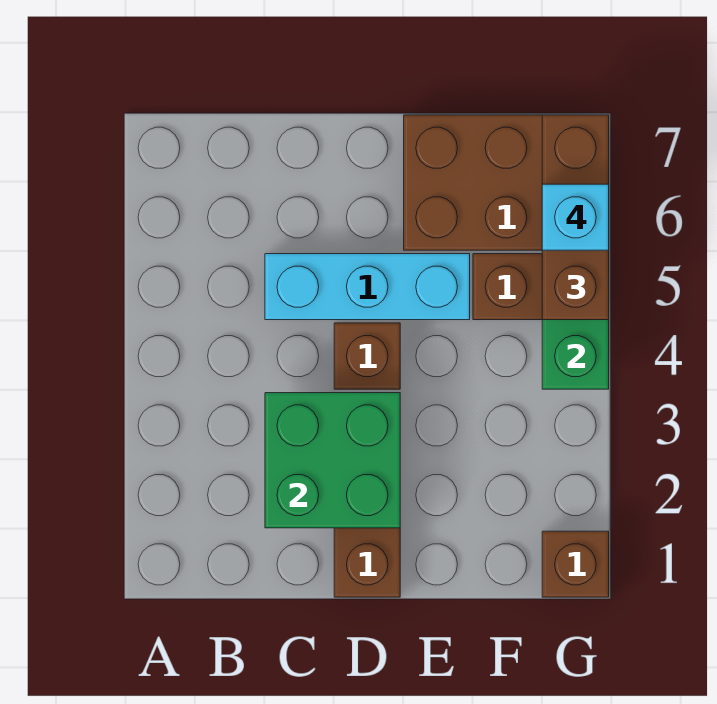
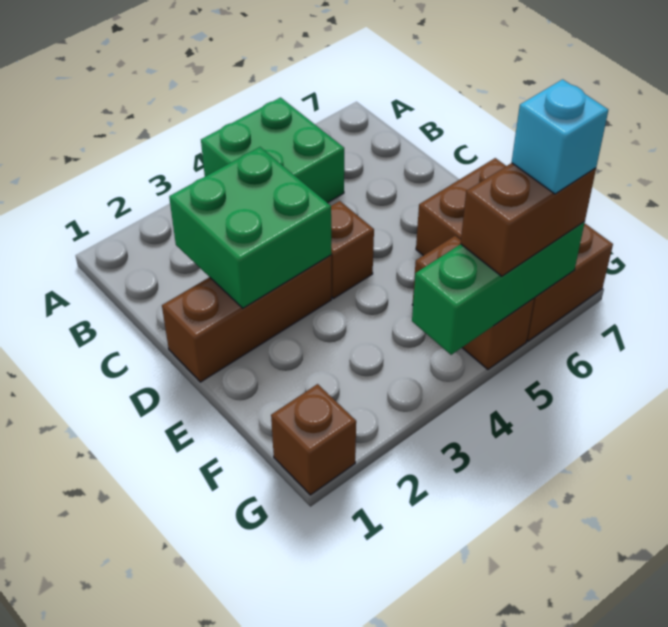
none -> green brick A4:B5 level 1
cyan brick C5:E5 level 1 -> none
brown brick G5:G7 level 3 -> brown brick G5:G6 level 3

